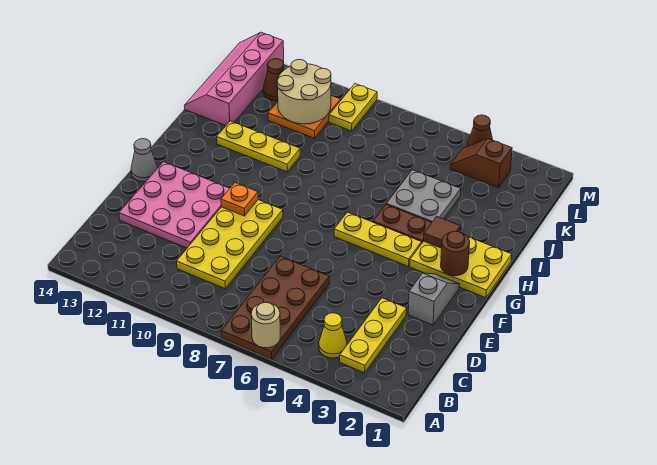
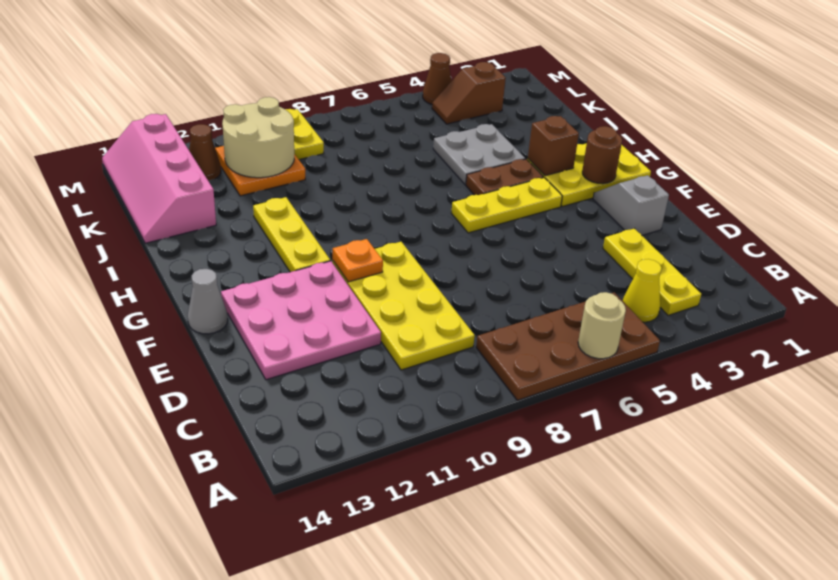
brown plate A6:D7 level 1 -> brown plate A5:B8 level 1
brown tile H3 level 2 -> brown brick H3 level 2
yellow plate I10:I12 level 1 -> yellow plate G11:I11 level 1

